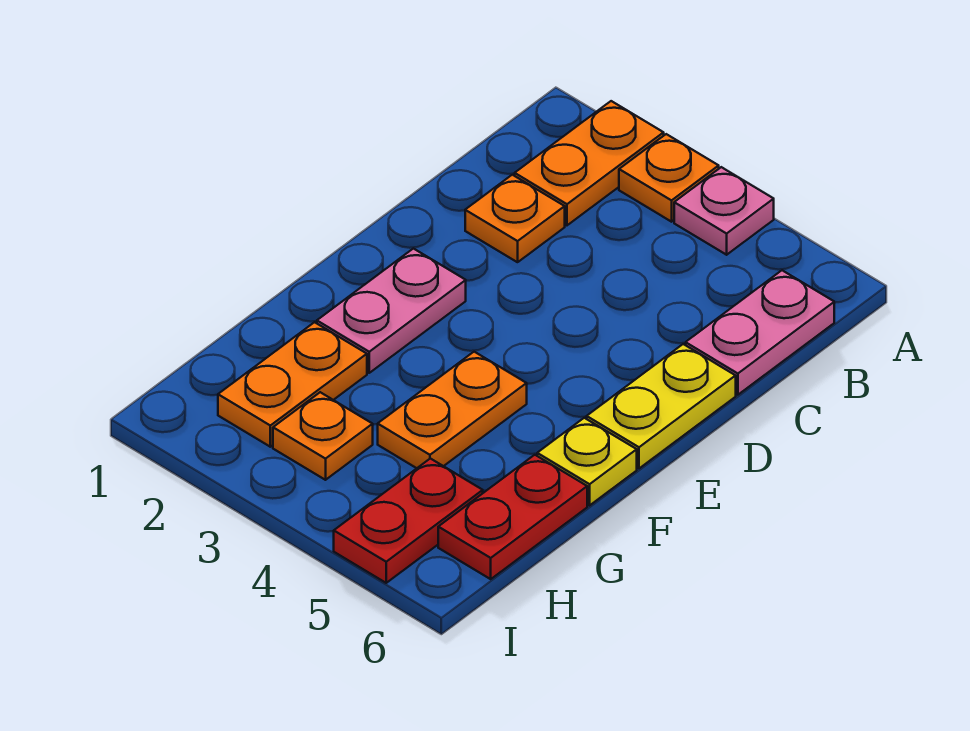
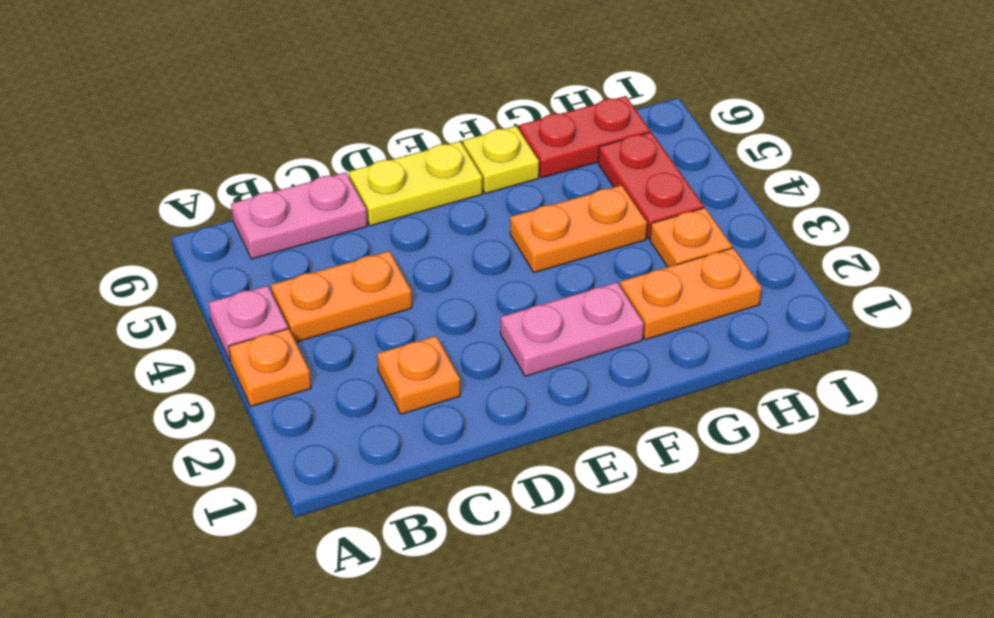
orange plate A2:B2 level 1 -> orange plate B4:C4 level 1
red plate H5:I5 level 1 -> red plate H4:H5 level 1

